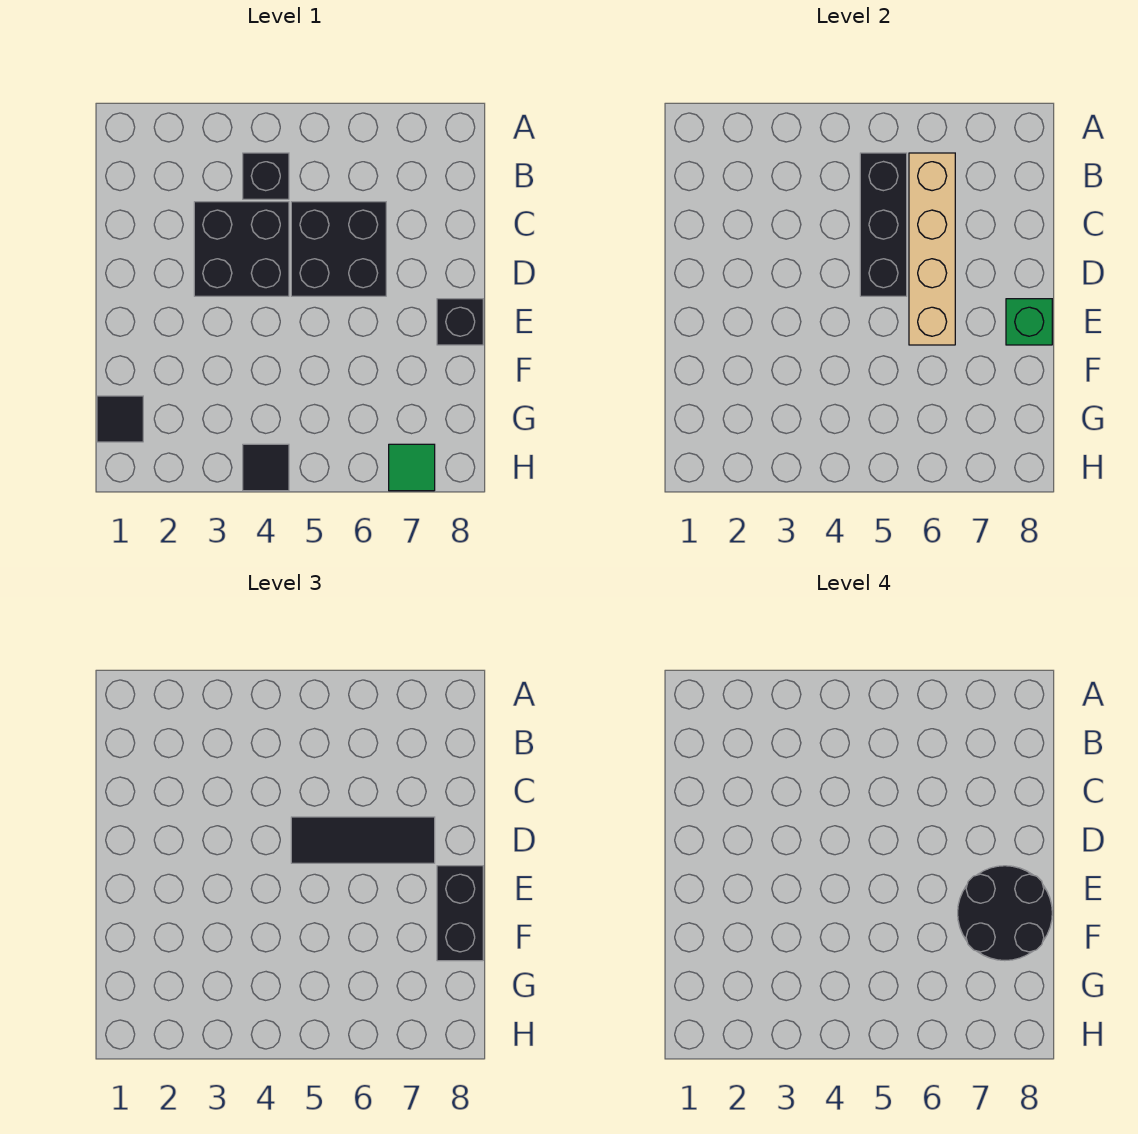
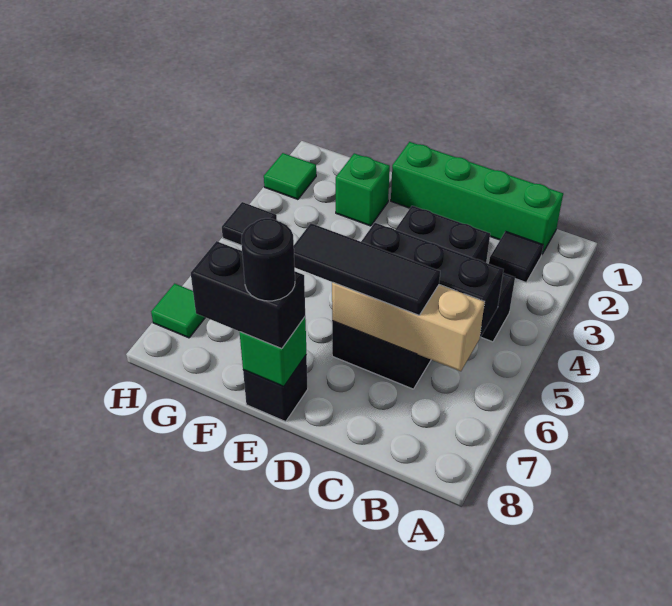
none -> green brick B1:E1 level 1
tan brick B6:E6 level 2 -> tan brick B6:D6 level 2
black tile D5:D7 level 3 -> black tile C6:E6 level 3
black round brick E7:F8 level 4 -> black round brick E8 level 4
none -> green brick F2 level 1
black tile G1 level 1 -> black tile B2 level 1
none -> green tile H2 level 1

